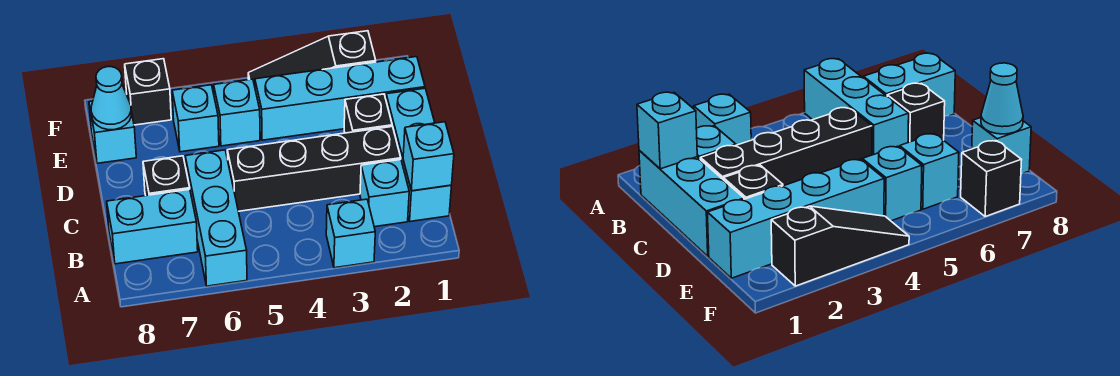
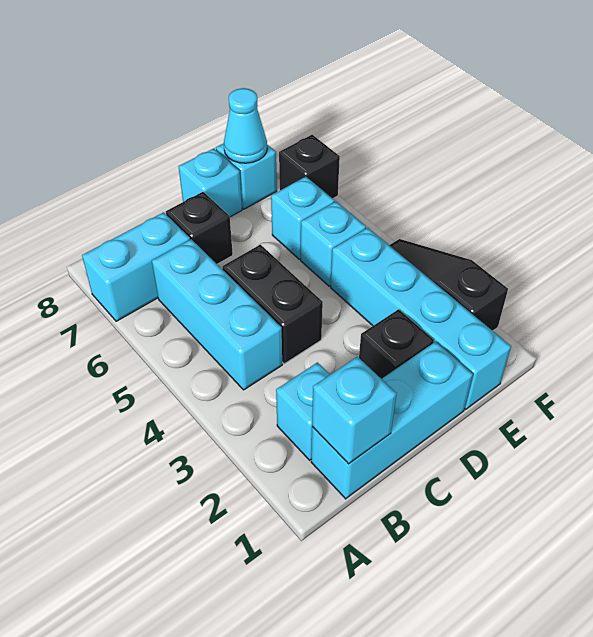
cyan brick A3 level 1 -> cyan brick D8 level 1
cyan brick A6:C6 level 1 -> cyan brick B4:B6 level 1
cyan brick B7:B8 level 1 -> cyan brick A7:B7 level 1
black brick C2:C5 level 1 -> black brick C4:C5 level 1

